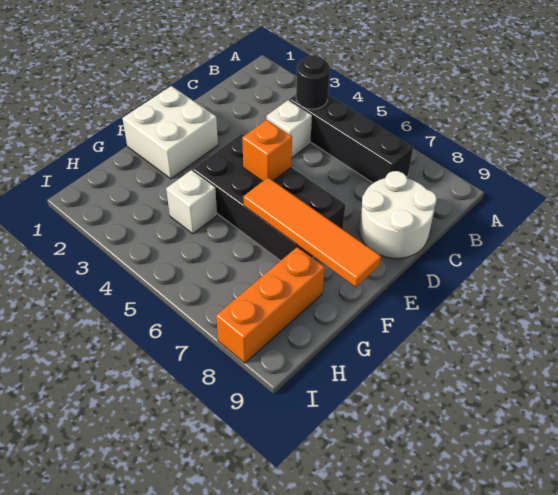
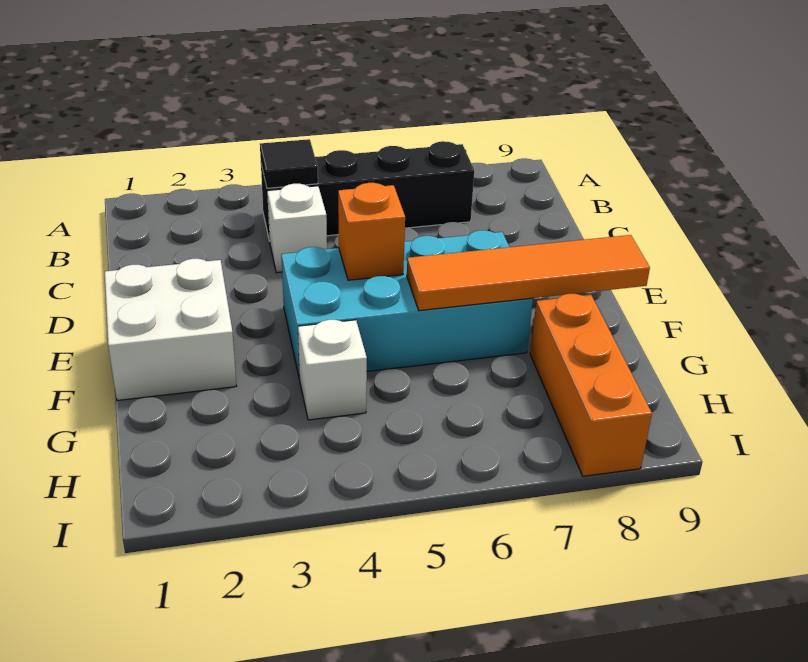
black round brick B4 level 2 -> black tile B4 level 2
white round brick C8:D9 level 1 -> none
black brick E4:F7 level 1 -> cyan brick E4:F7 level 1

